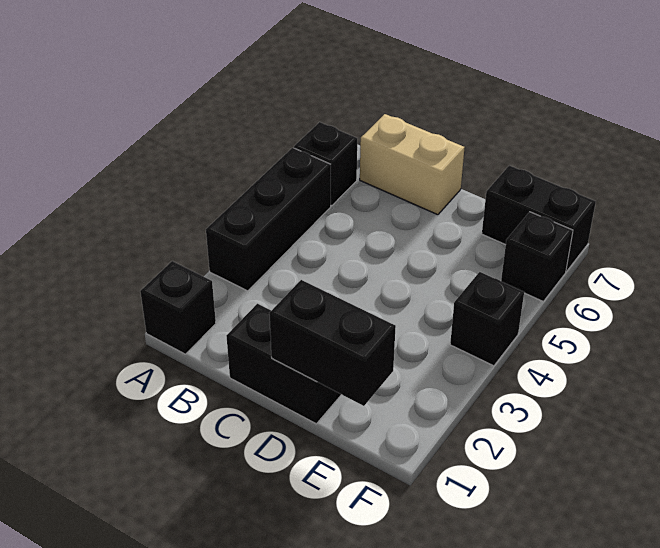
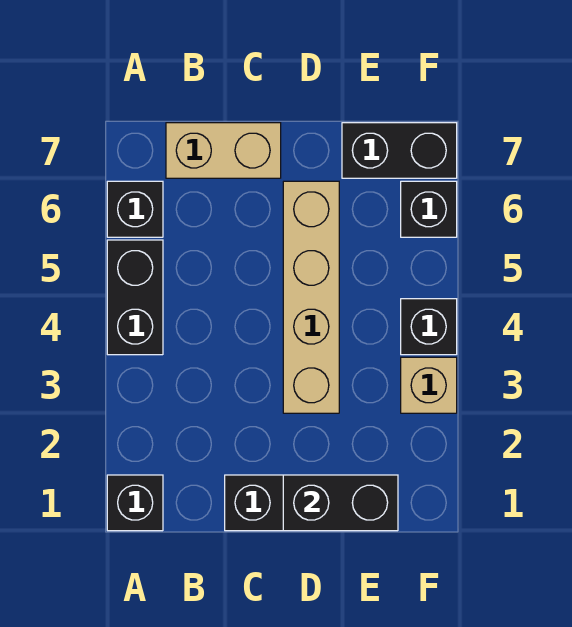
black brick A3:A5 level 1 -> black brick A4:A5 level 1
none -> tan brick D3:D6 level 1
none -> tan brick F3 level 1

